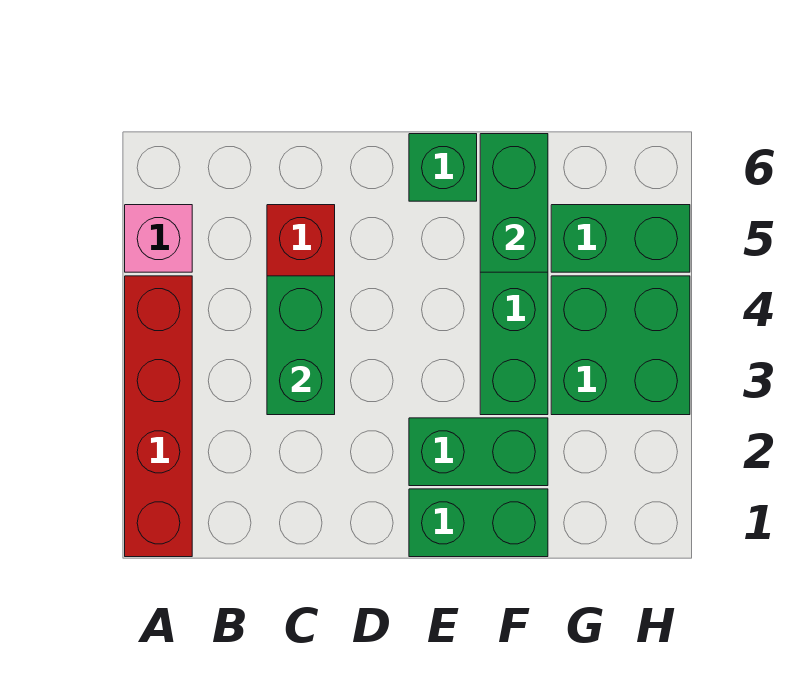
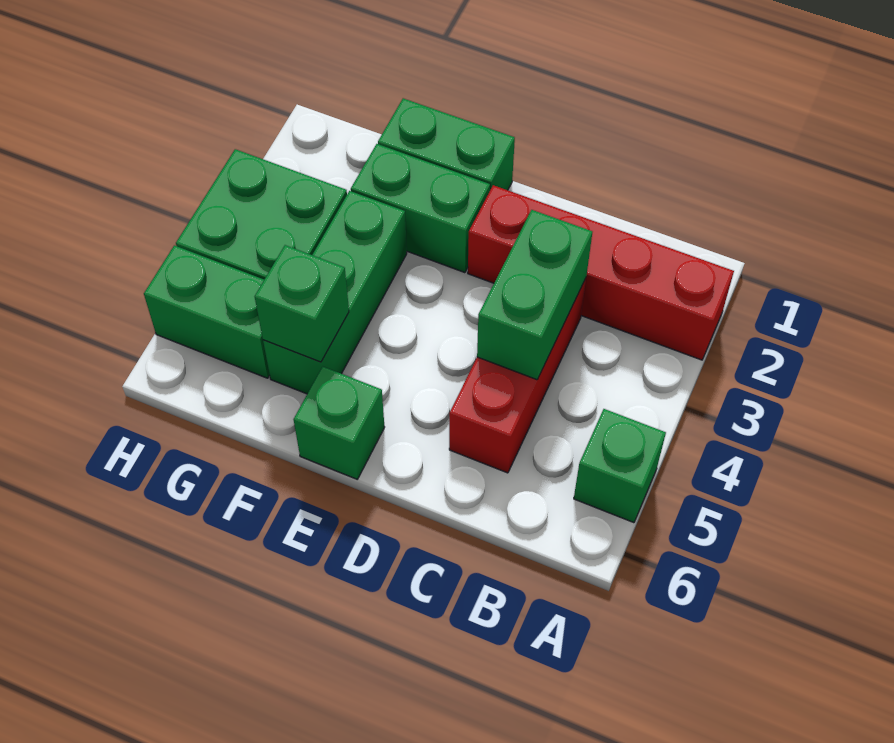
red brick A1:A4 level 1 -> red brick A2:D2 level 1
pink brick A5 level 1 -> green brick A5 level 1
green brick F5:F6 level 2 -> green brick F5 level 2

